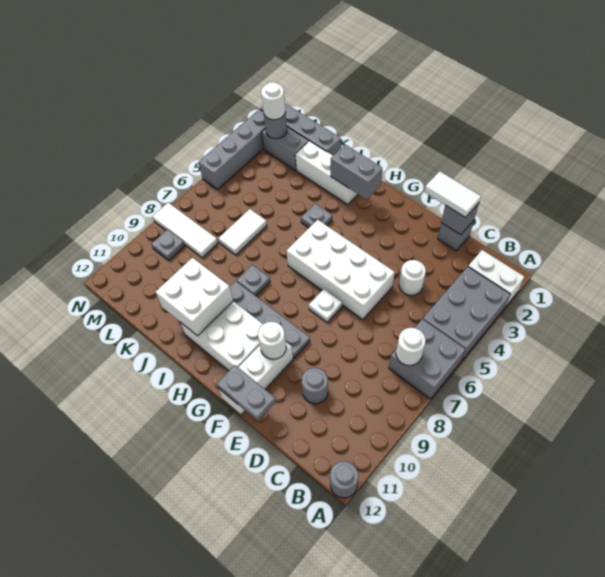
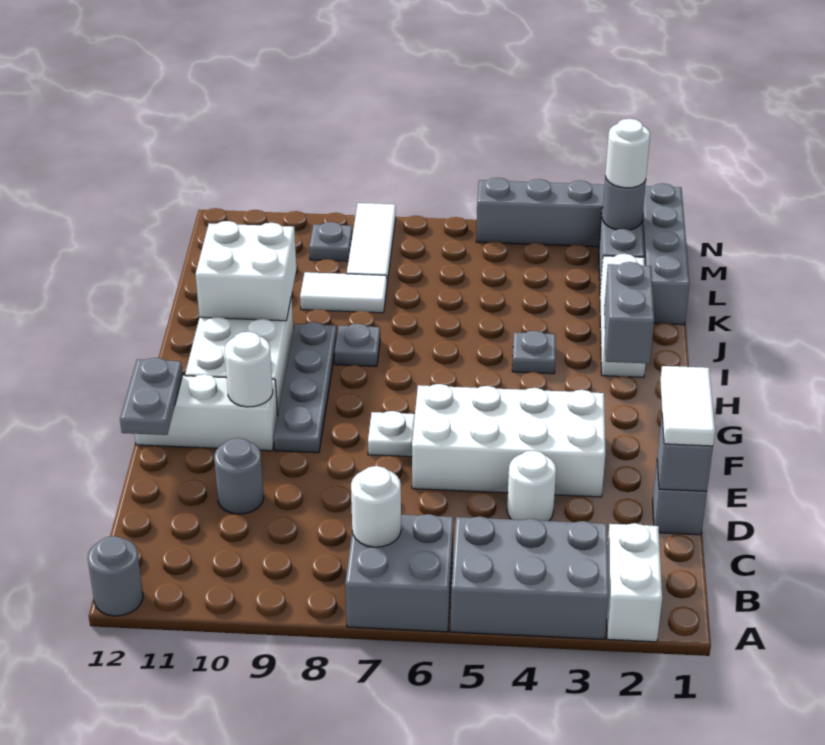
white brick E5:H6 level 1 -> white brick E3:F6 level 1
white tile K6:K7 level 1 -> white tile K8:K9 level 1

